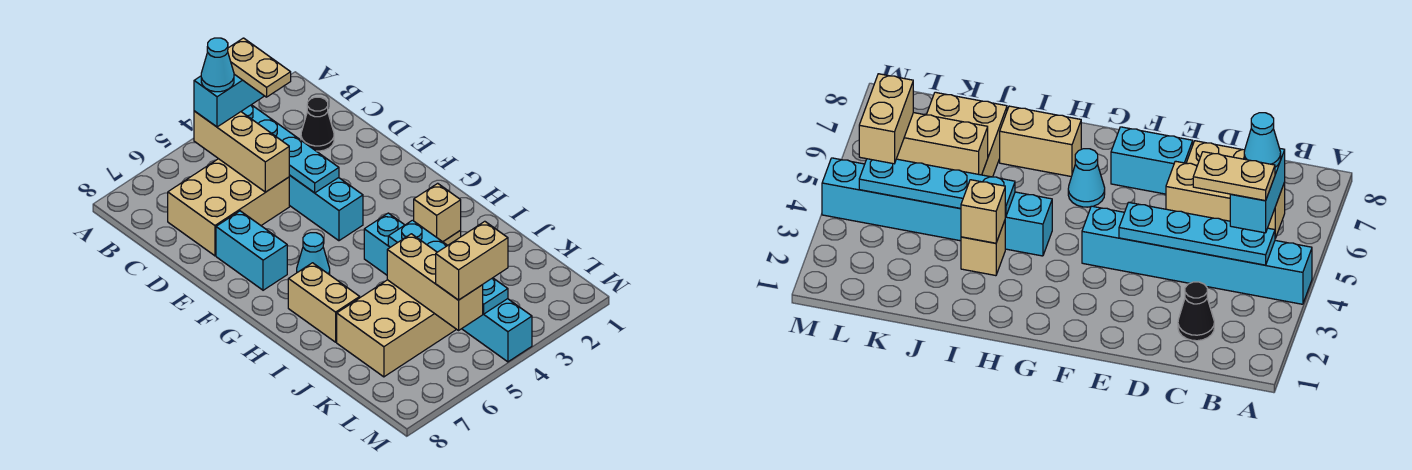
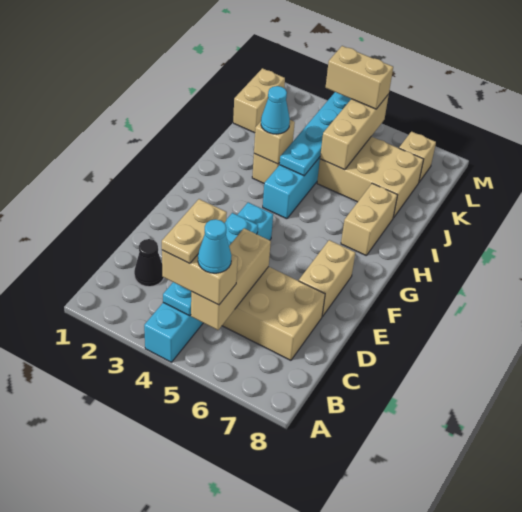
cyan brick B4:B5 level 3 -> tan brick B4:B5 level 3
cyan brick E7:F7 level 1 -> tan brick E7:F7 level 1
cyan cone G6 level 1 -> cyan cone I3 level 3
none -> tan brick K1:L1 level 1
none -> tan brick L7 level 1

